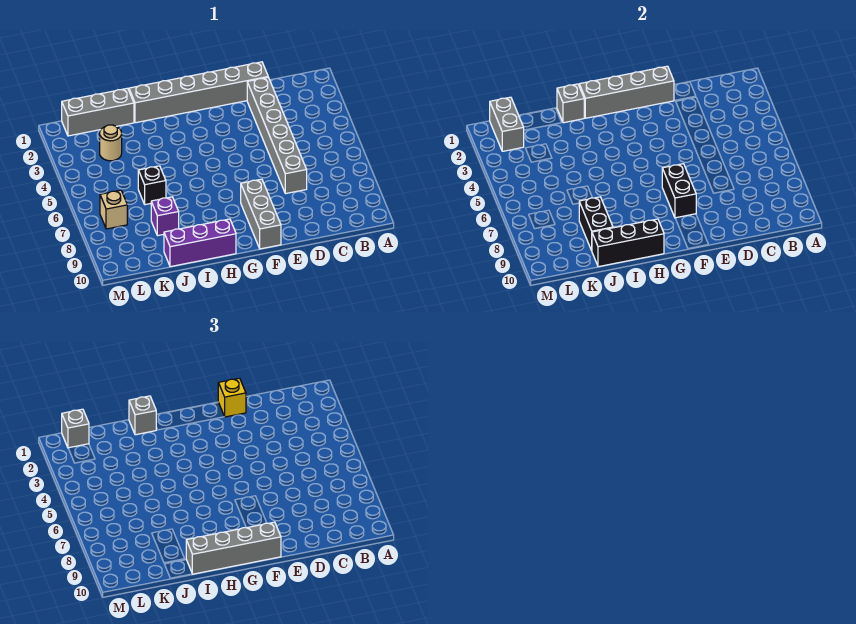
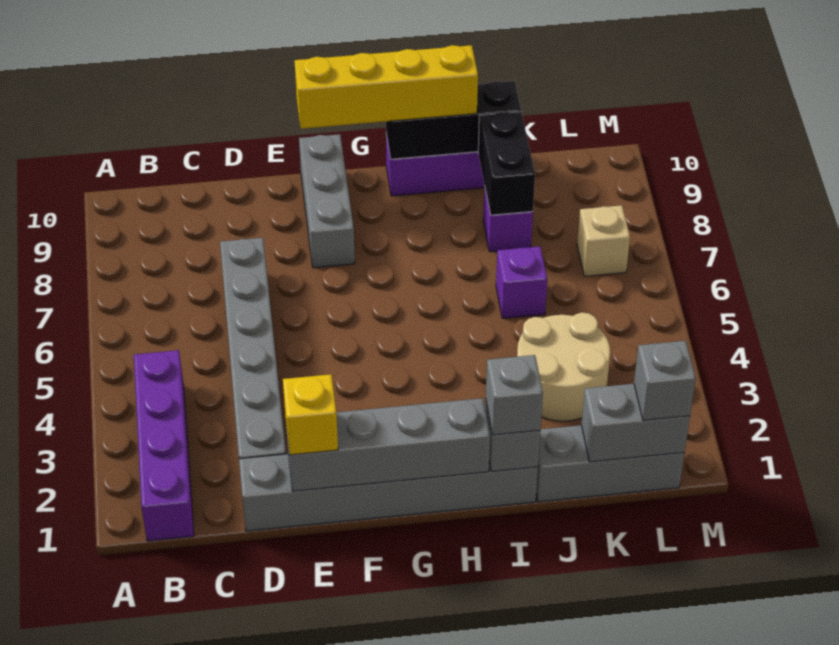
none -> purple brick B1:B4 level 1
black brick F7:F8 level 2 -> none
grey brick F10:I10 level 3 -> yellow brick F10:I10 level 3
black brick J6 level 1 -> purple brick J6 level 1
tan round brick K3 level 1 -> tan round brick J3:K4 level 1
grey brick L1:L2 level 2 -> grey brick K1:L1 level 2

